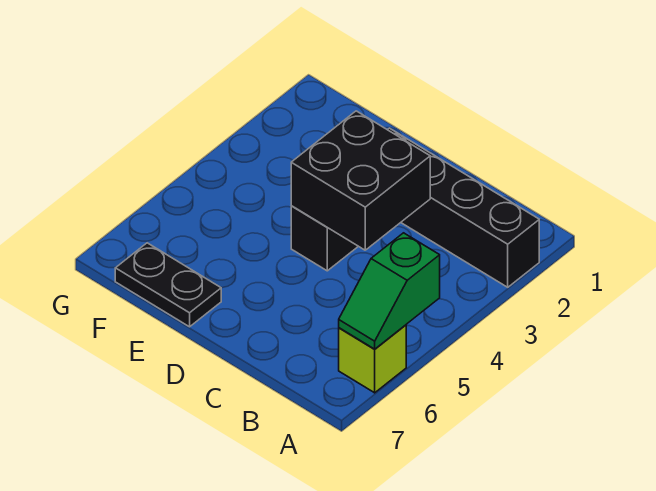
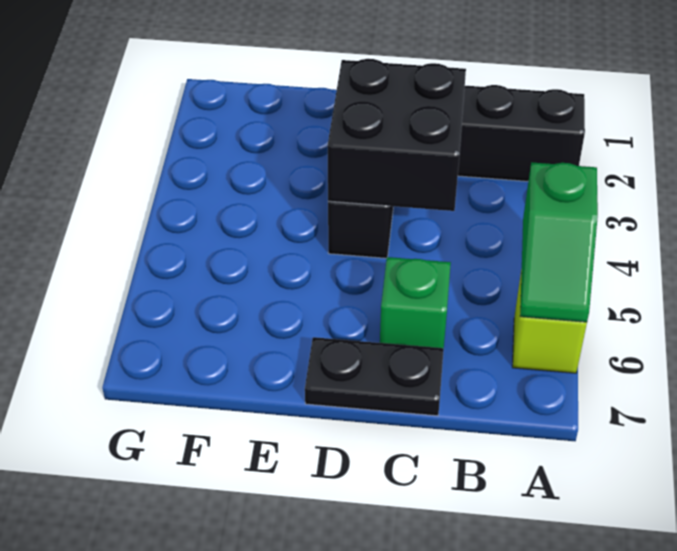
none -> green brick C6 level 1
black plate E7:F7 level 1 -> black plate C7:D7 level 1

